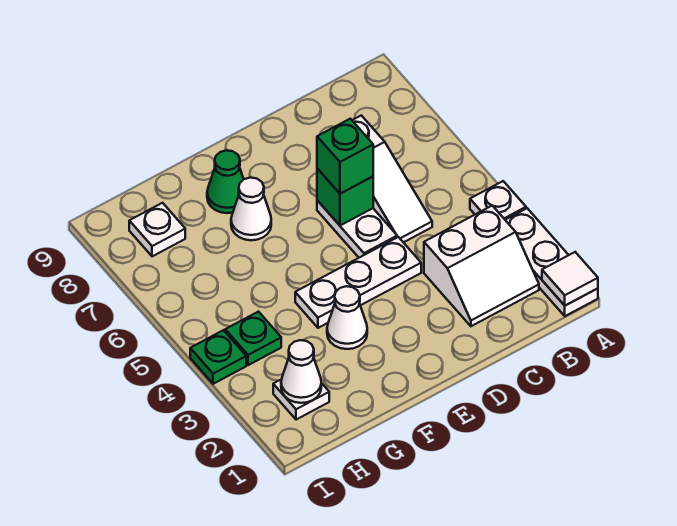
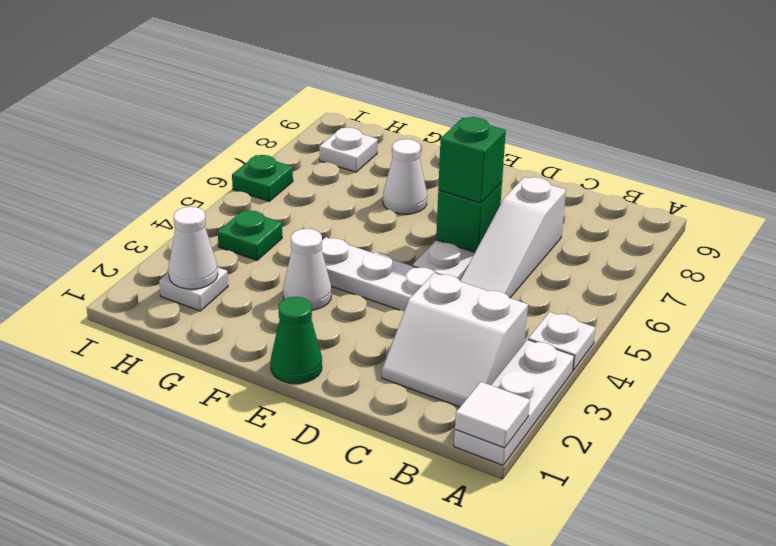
green cone F8 level 1 -> green cone E1 level 1
green plate I4 level 1 -> green plate I6 level 1

